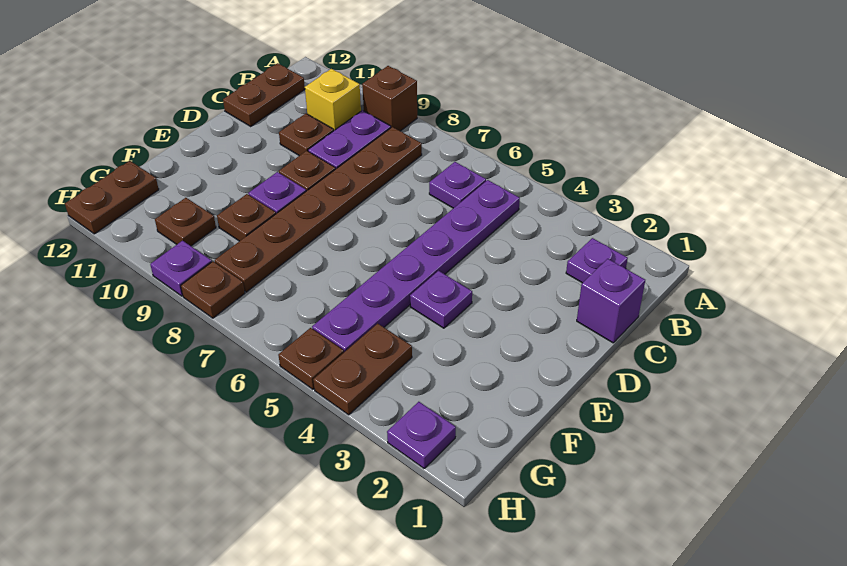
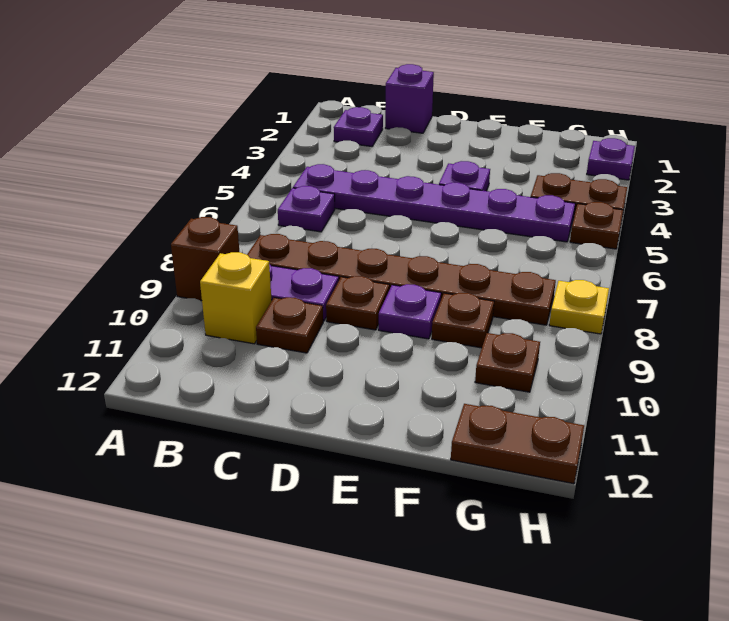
brown plate B12:C12 level 1 -> none
brown plate H8 level 1 -> yellow plate H8 level 1
purple plate H9 level 1 -> none

